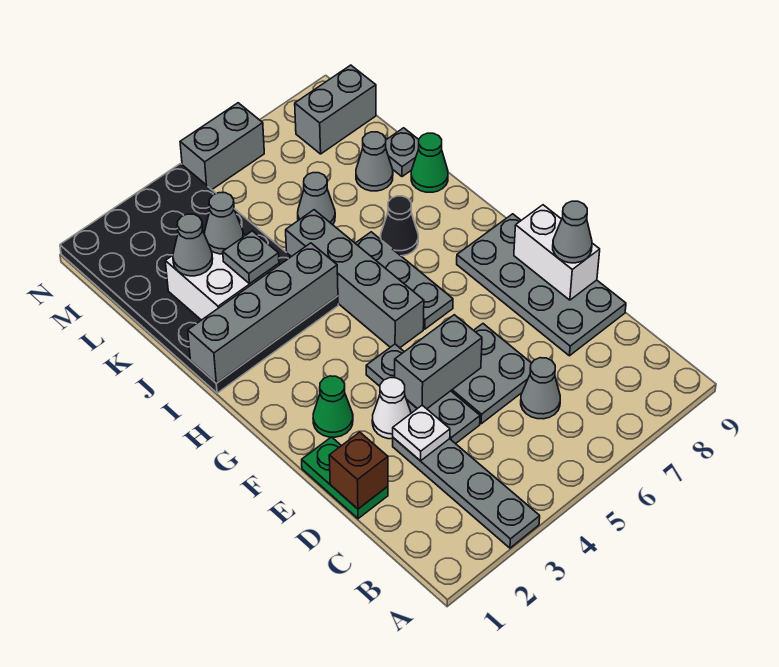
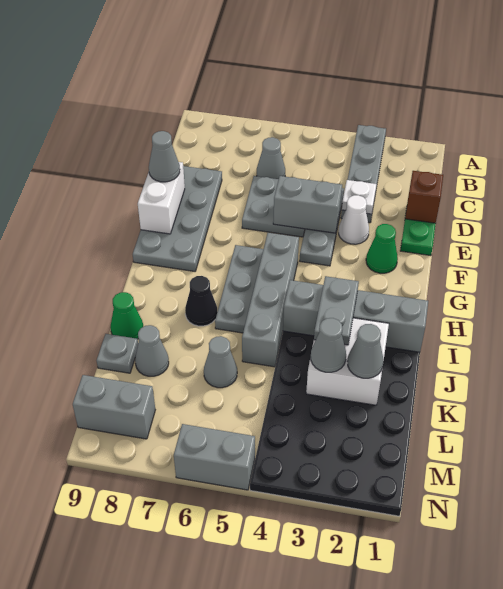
grey plate J3 level 3 -> grey plate I3:J3 level 3

